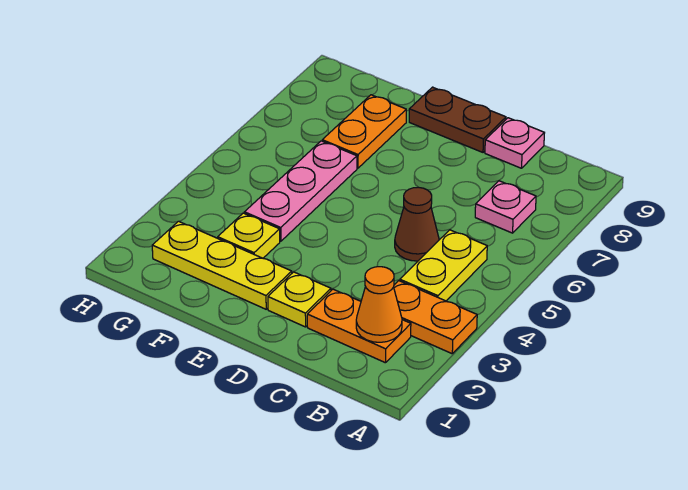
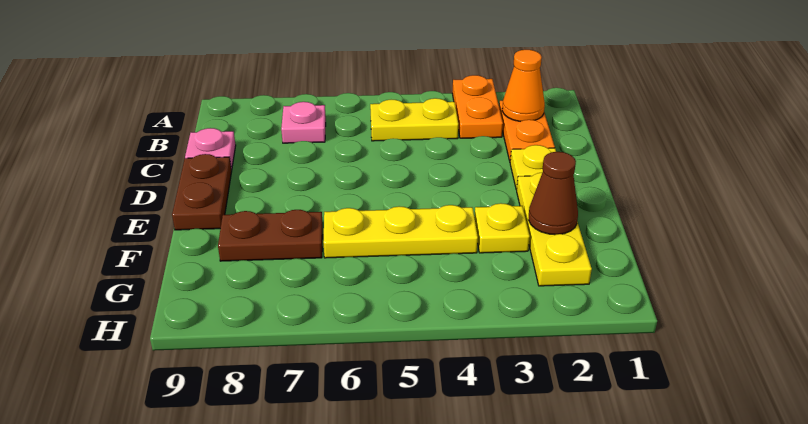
brown cone C5 level 1 -> brown cone F2 level 2
pink plate F4:F6 level 1 -> yellow plate F4:F6 level 1
orange plate F7:F8 level 1 -> brown plate F7:F8 level 1

